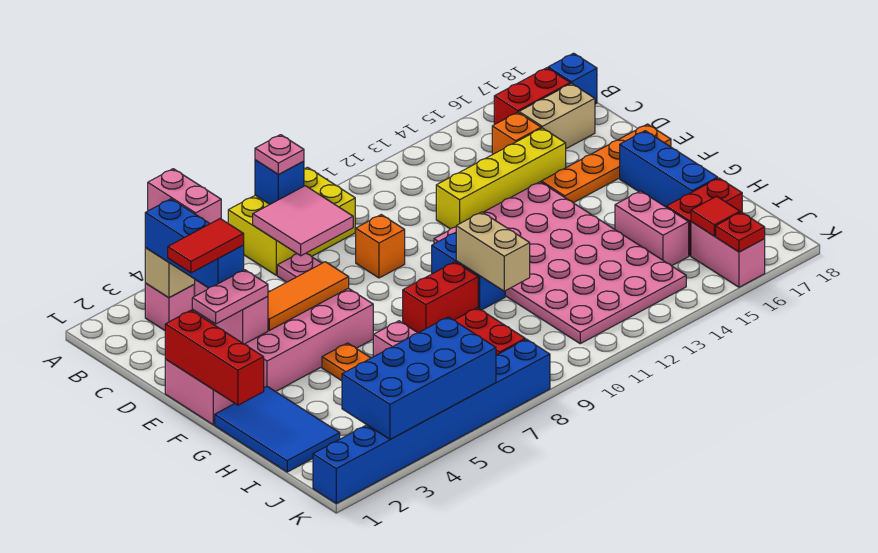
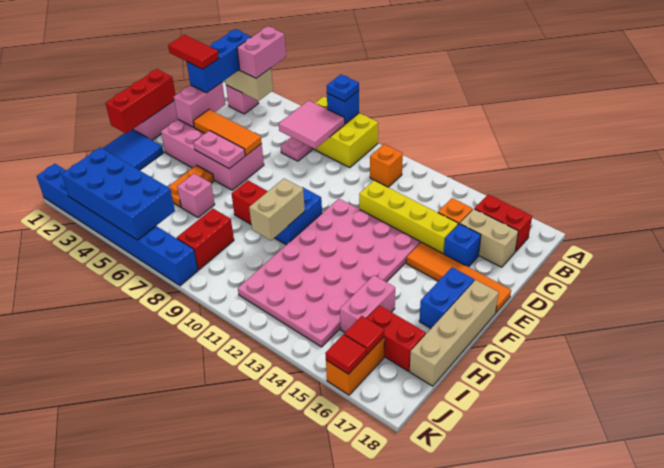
pink plate A8 level 3 -> blue plate A8 level 3
blue brick B18 level 1 -> blue brick D16 level 1
orange brick D9 level 1 -> orange brick B11 level 1
pink plate E2:E3 level 3 -> pink plate F5:F6 level 2
orange plate E15:E18 level 1 -> orange tile E15:E18 level 1
blue brick F17:H17 level 1 -> blue brick F17:G17 level 1
none -> tan brick F18:I18 level 1
pink brick J16:K16 level 1 -> orange brick J16:K16 level 1
red plate K16 level 2 -> red tile K16 level 2

